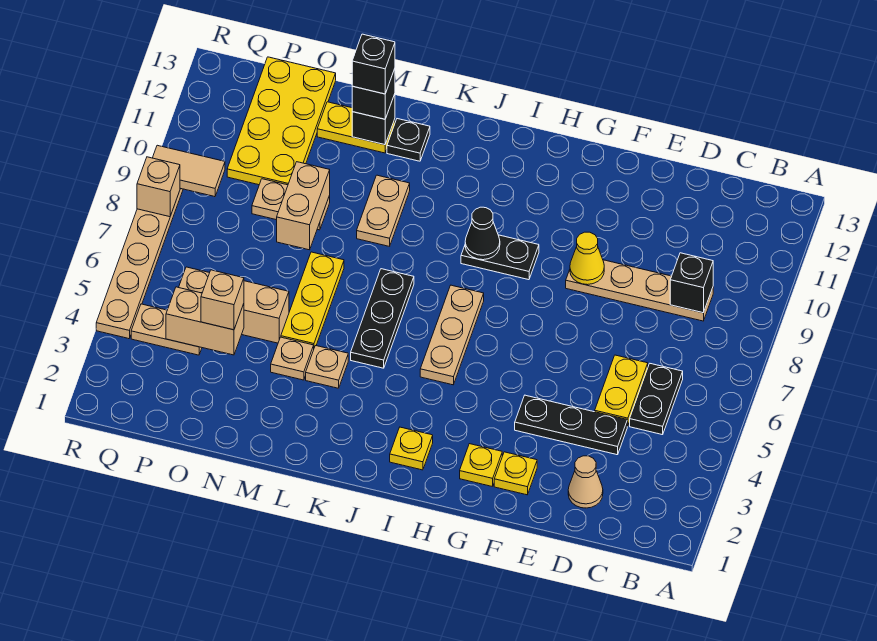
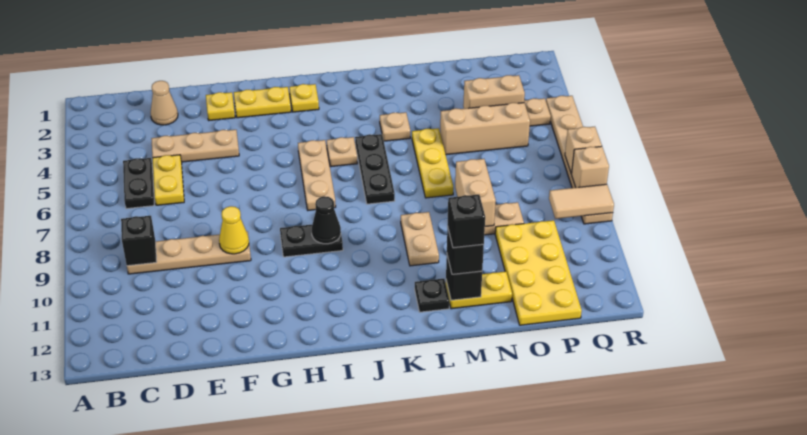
black plate D4:F4 level 1 -> tan plate D4:F4 level 1
yellow plate G2 level 1 -> yellow plate G2:H2 level 1
tan plate M4 level 1 -> tan plate J5 level 1
tan brick O4 level 3 -> tan brick R7 level 2

